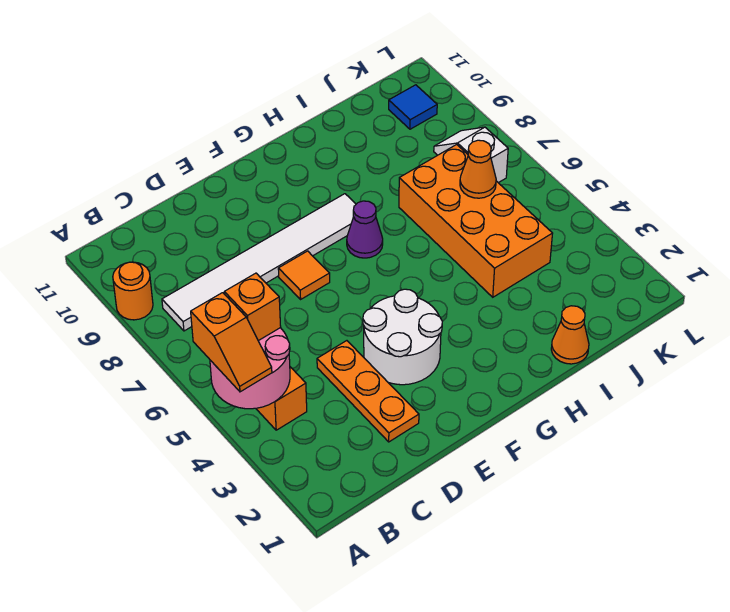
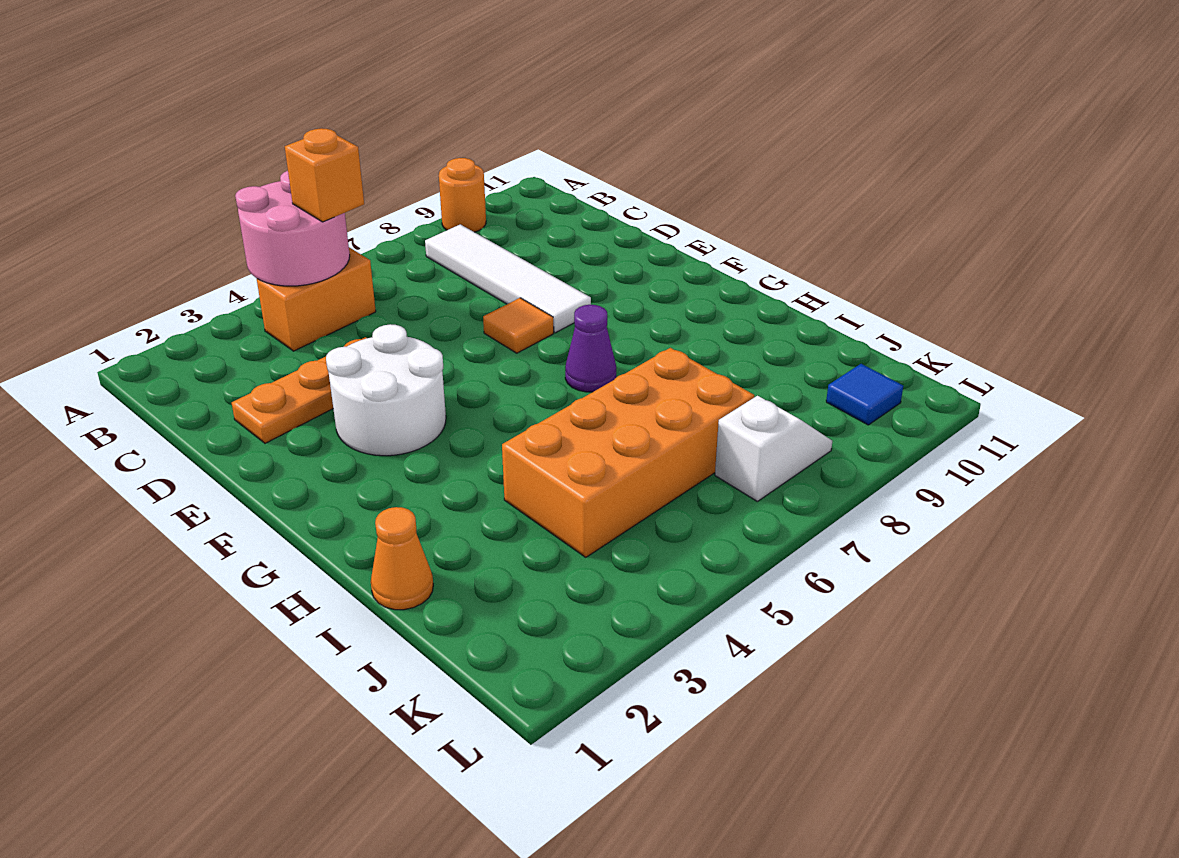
orange slope A4:A5 level 3 top 5 -> none
white tile B8:G8 level 1 -> white tile B8:E8 level 1
orange cone J6 level 2 -> none

